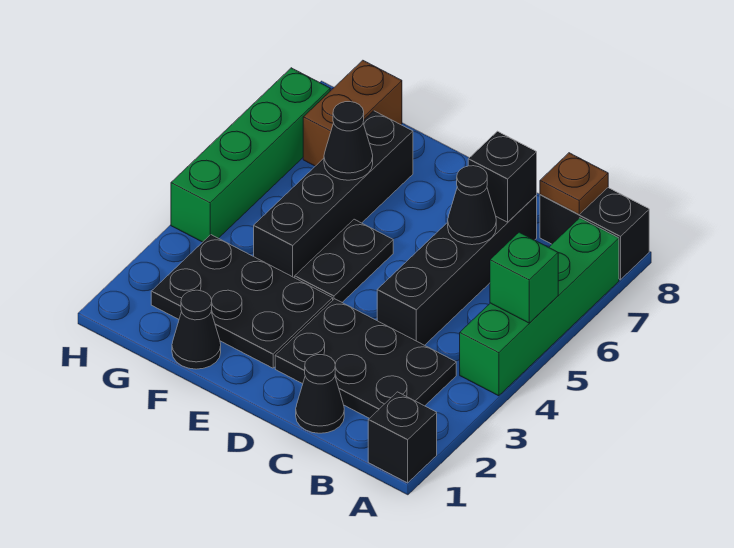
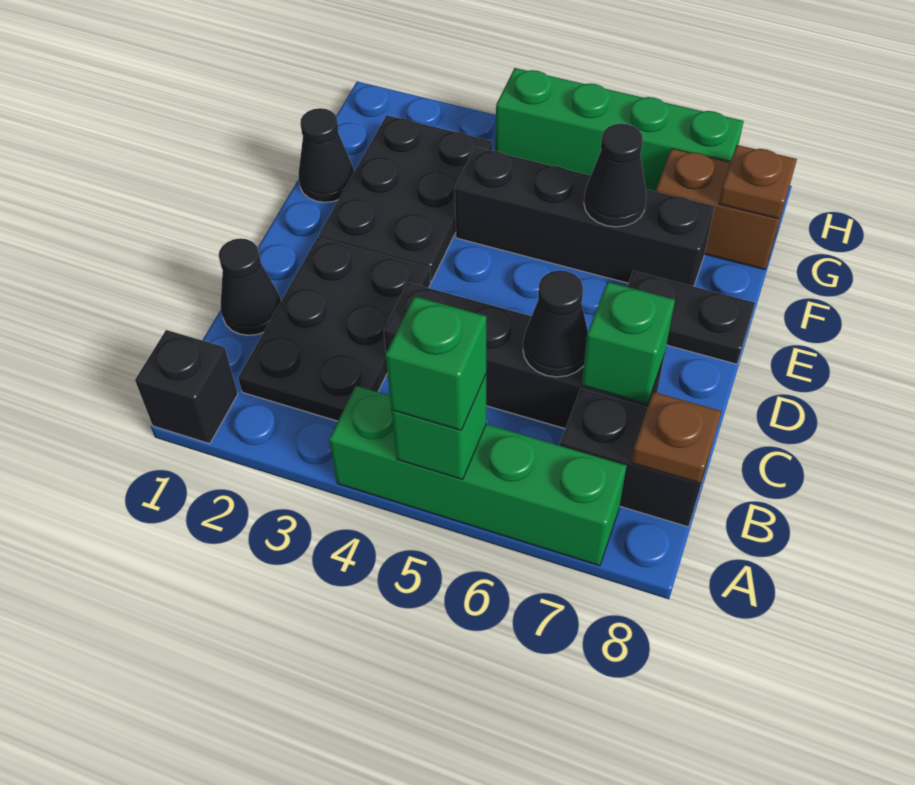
none -> green brick A5 level 3
black brick A8:B8 level 1 -> black brick B7:B8 level 1
black brick C7 level 2 -> green brick C7 level 2
black plate E4:E5 level 1 -> black plate E7:E8 level 1
none -> brown plate G8 level 2

